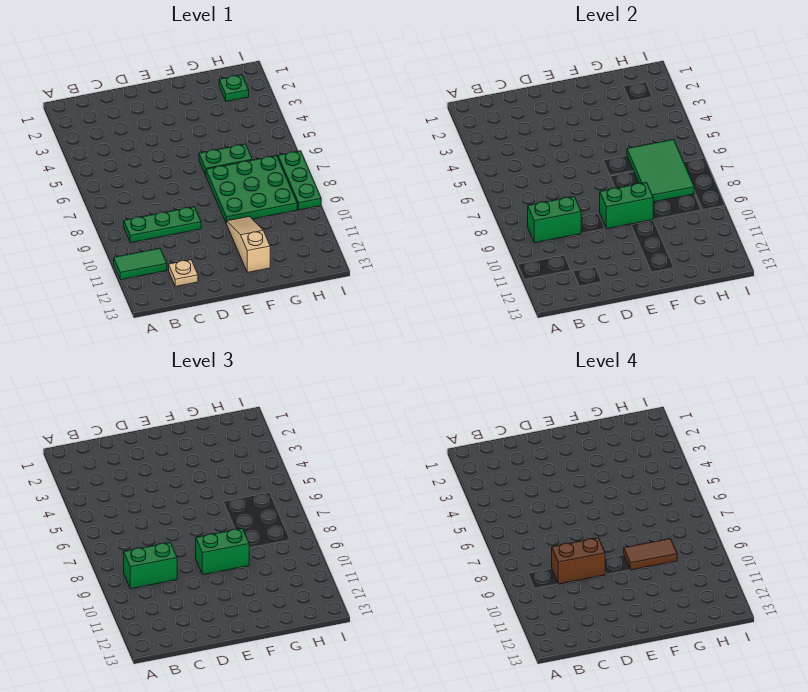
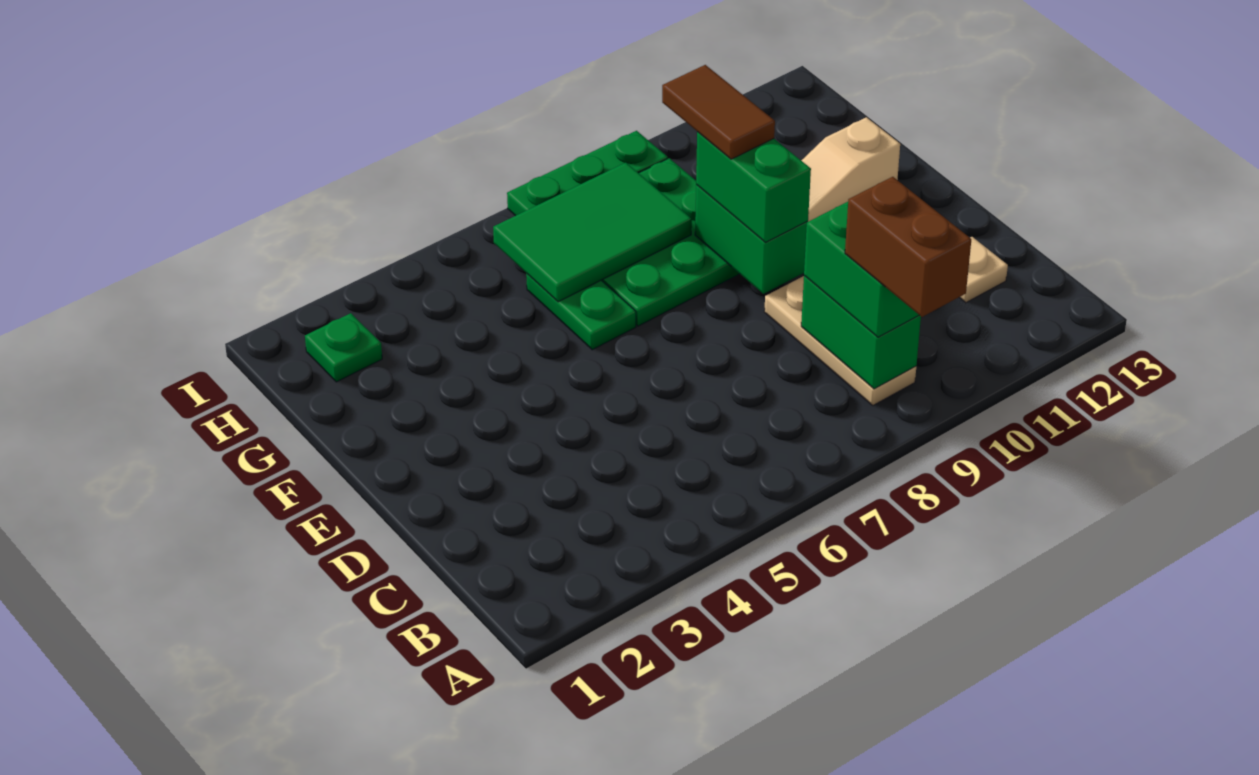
green tile A11:B11 level 1 -> none
green plate B9:D9 level 1 -> tan plate B9:D9 level 1
brown brick C9:D9 level 4 -> brown brick A9:B9 level 4

